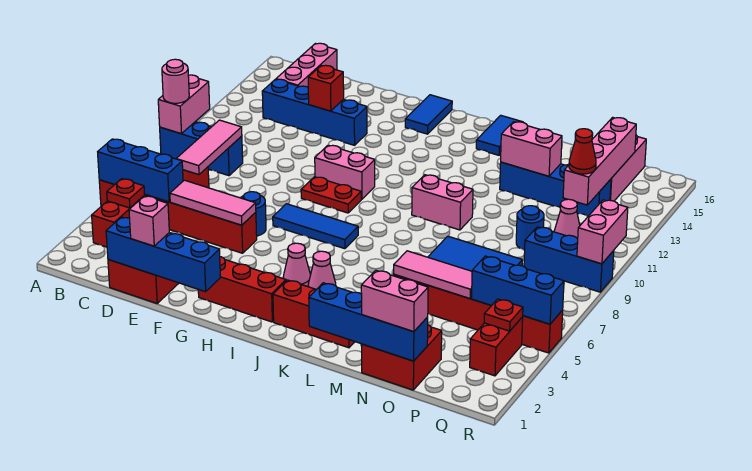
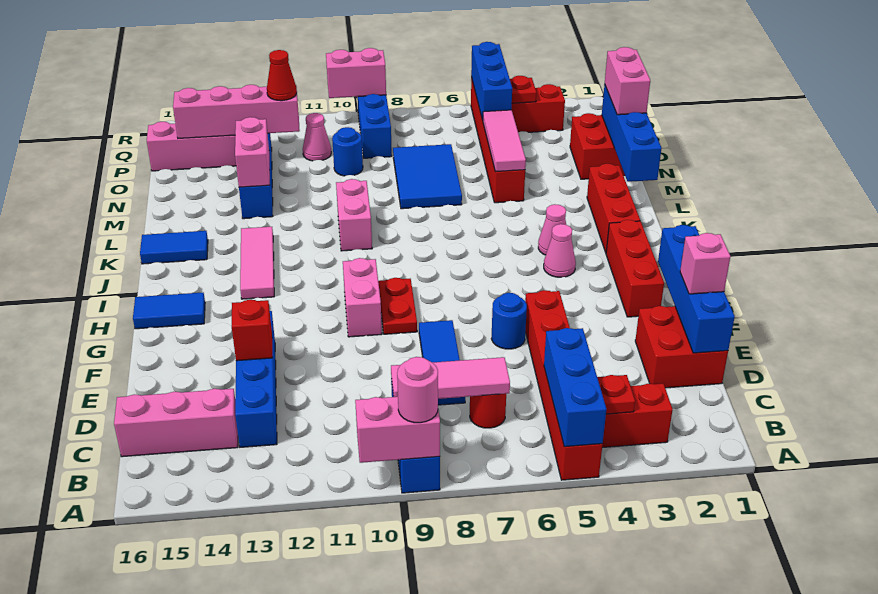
pink tile D5:F5 level 2 -> pink tile I13:K13 level 1
blue tile G7:I7 level 1 -> blue tile D8:F8 level 1

